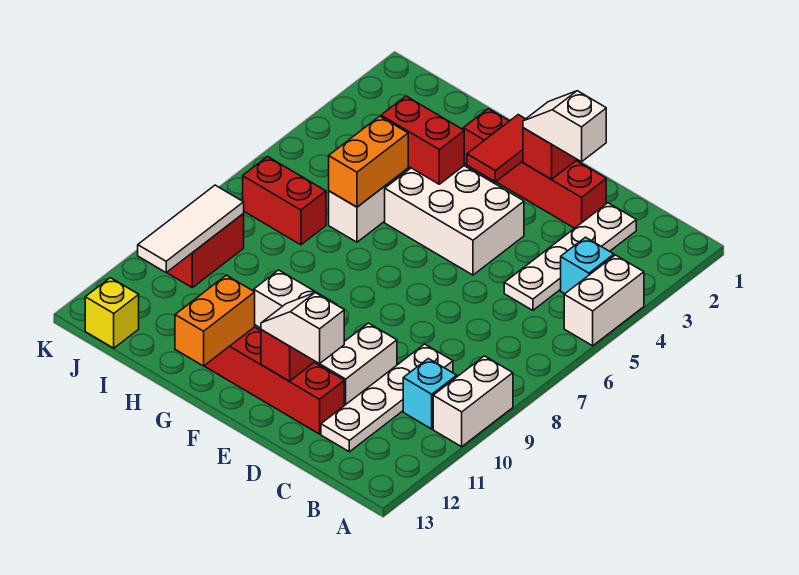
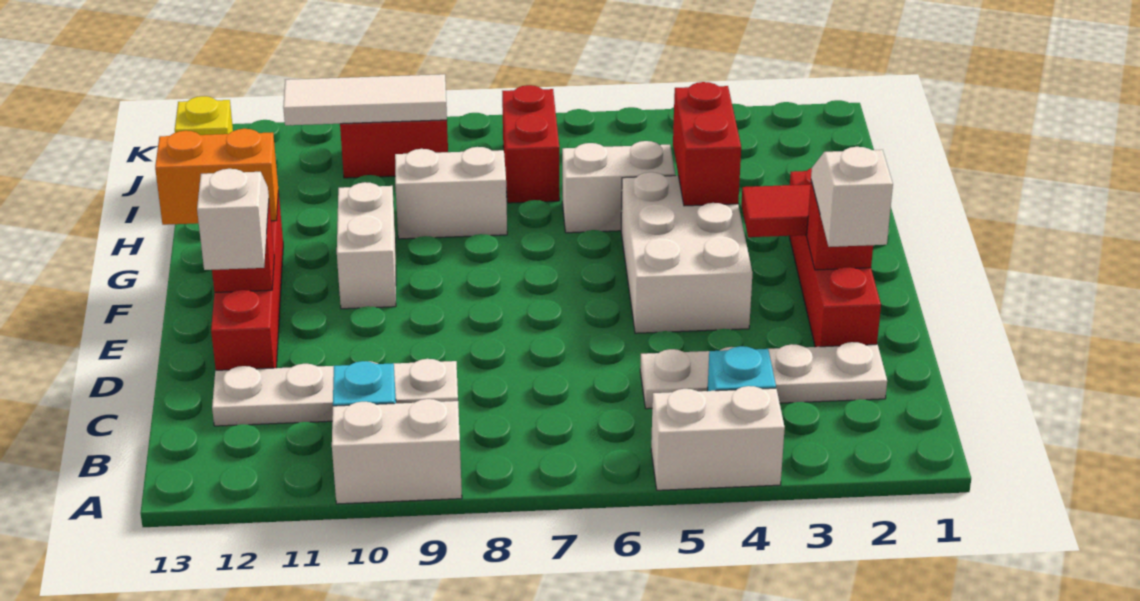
white brick D10:D11 level 1 -> white brick H8:H9 level 1
orange brick H5:H6 level 2 -> none

